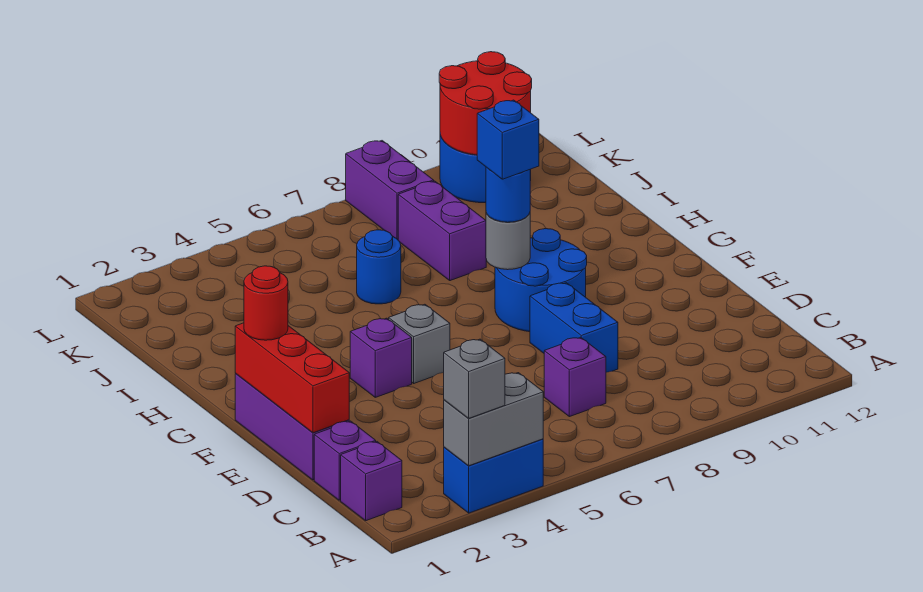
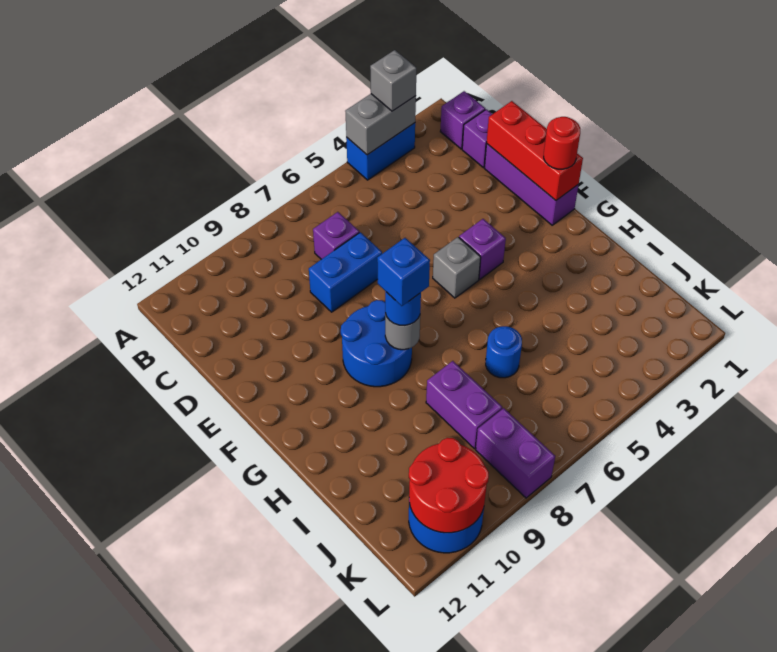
blue brick D8:E8 level 1 -> blue brick D7:D8 level 1

